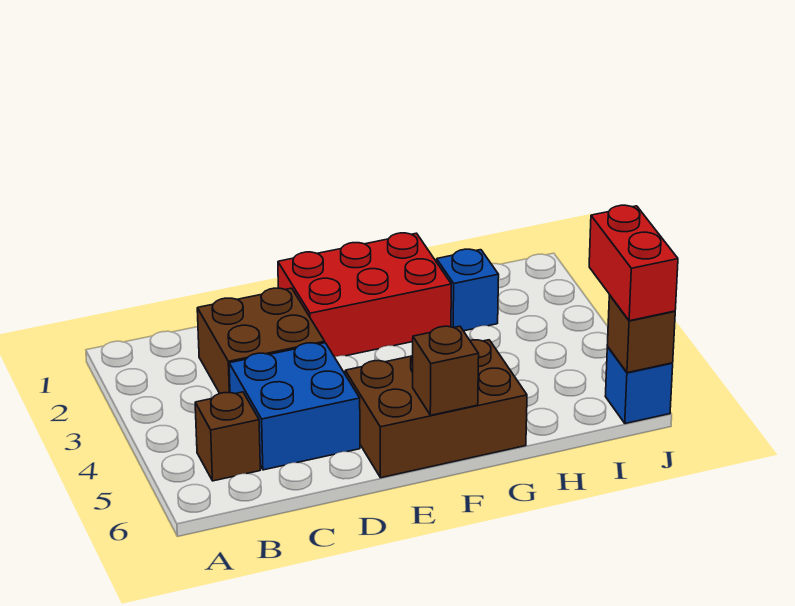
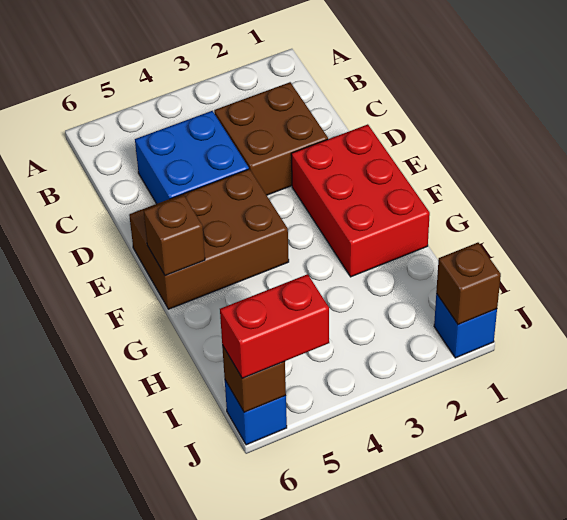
brown brick B5 level 1 -> brown brick J1 level 2
brown brick E5:G6 level 1 -> brown brick E4:F6 level 1
blue brick H2 level 1 -> blue brick J1 level 1

